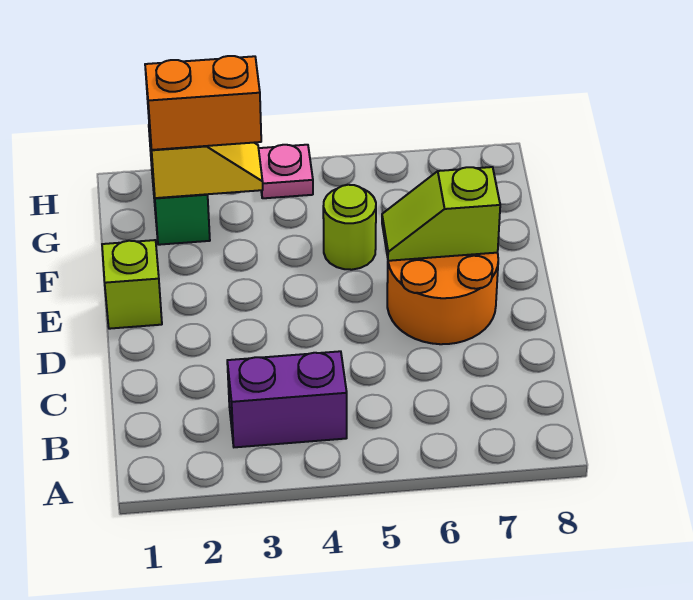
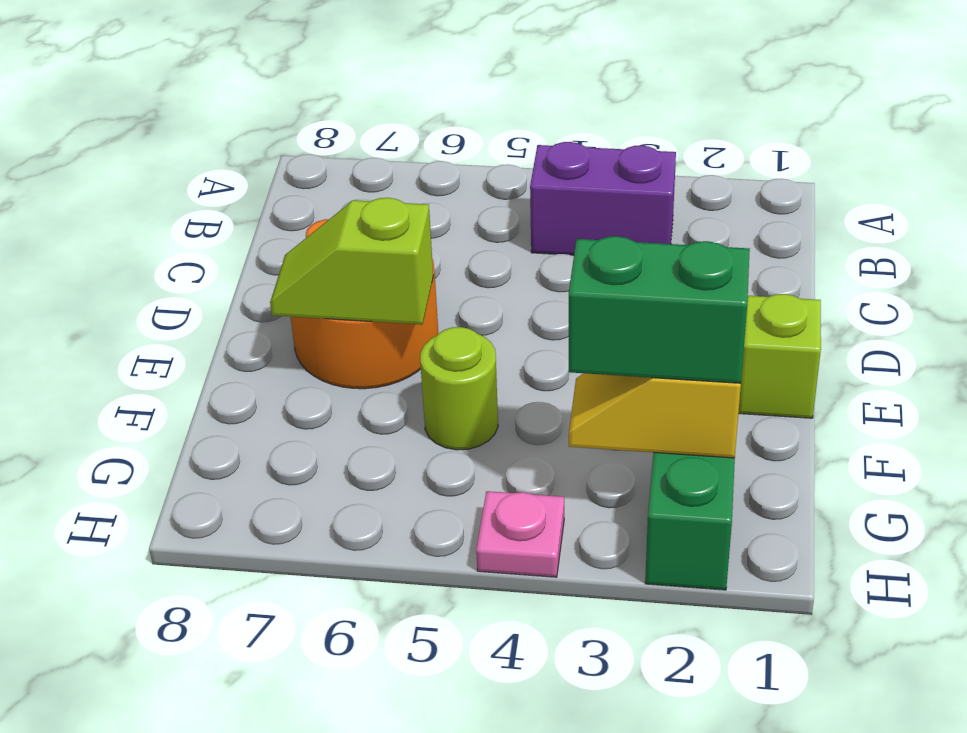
lime slope E6:E7 level 2 top 7 -> lime slope E6:E7 level 2 top 6
orange brick G2:G3 level 3 -> green brick G2:G3 level 3

